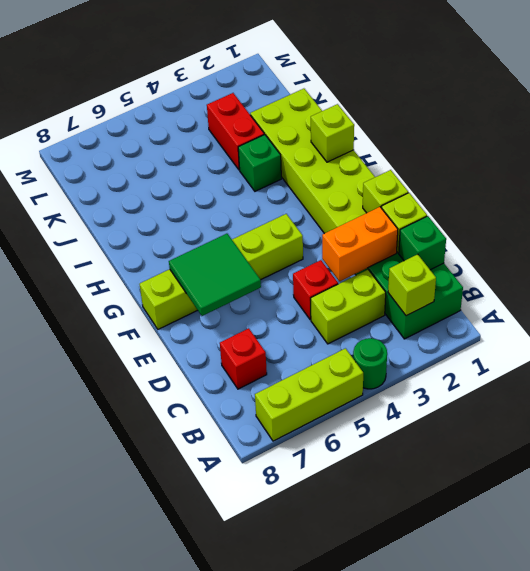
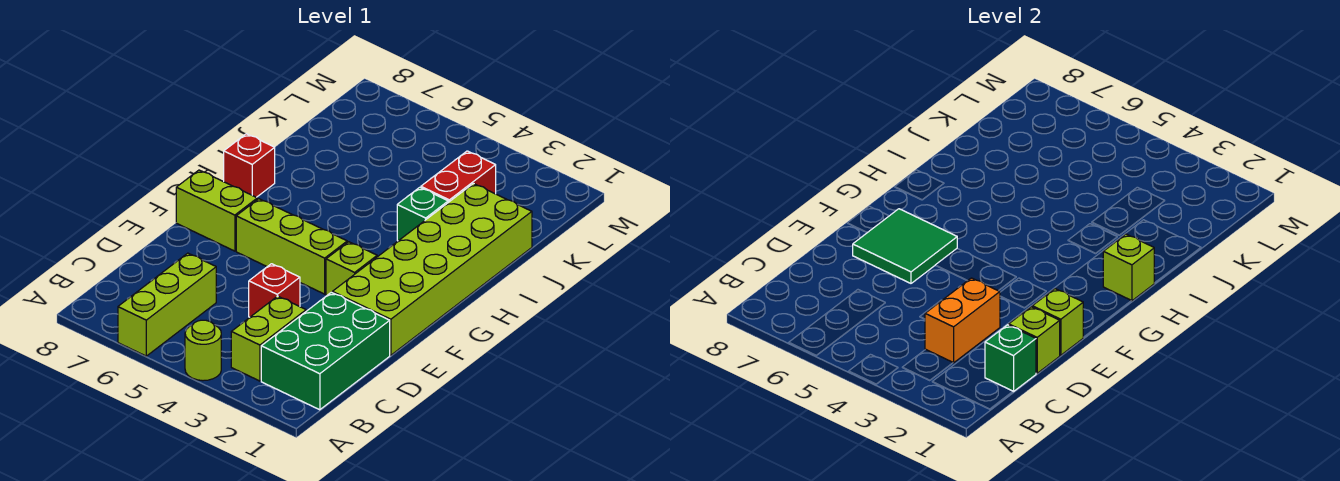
green round brick A4 level 1 -> lime round brick A4 level 1
lime brick A5:A7 level 1 -> lime brick A6:C6 level 1
lime brick B2 level 2 -> lime brick F3 level 1
lime brick C3:C4 level 1 -> lime brick B3:C3 level 1
red brick C7 level 1 -> red brick H8 level 1
orange brick D2:D3 level 2 -> orange brick C3:D3 level 2

